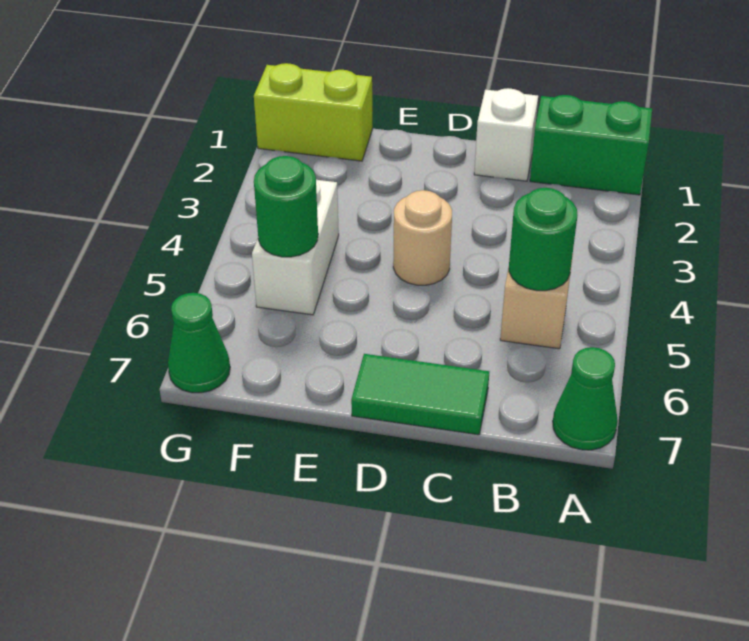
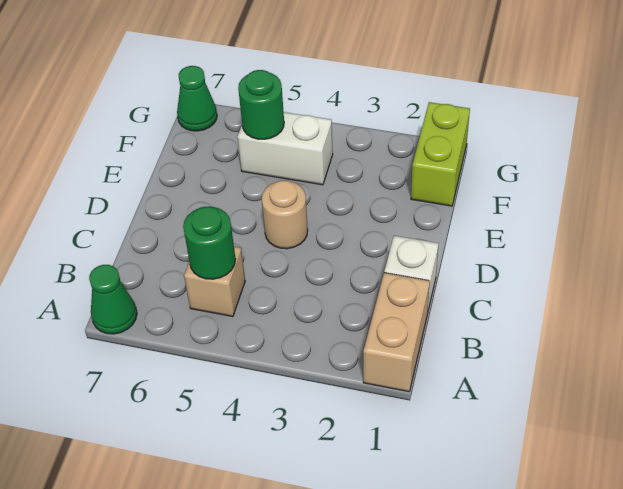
green brick A1:B1 level 1 -> tan brick A1:B1 level 1
green tile C7:D7 level 1 -> none

